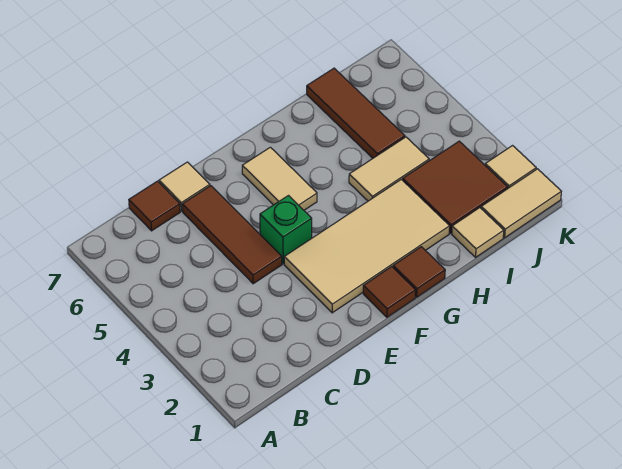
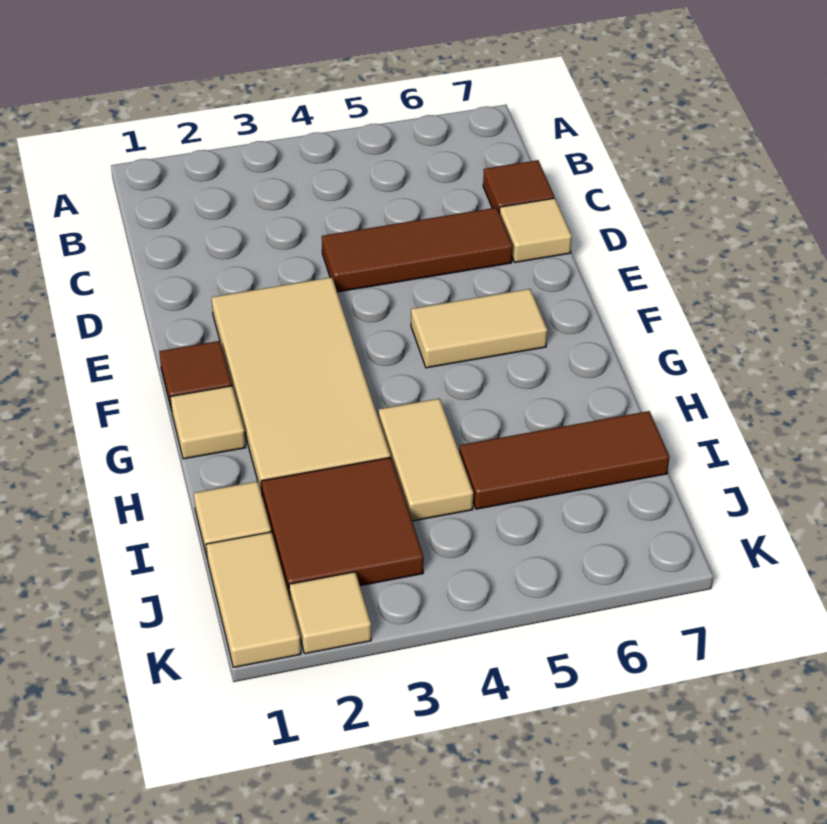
green brick E4 level 1 -> none
brown tile G1 level 1 -> tan tile G1 level 1

